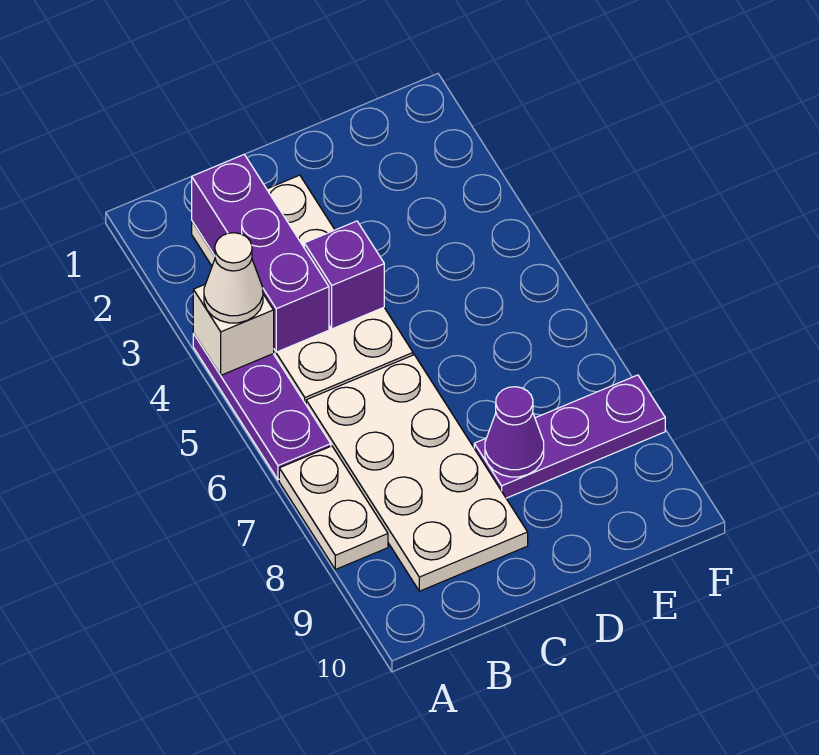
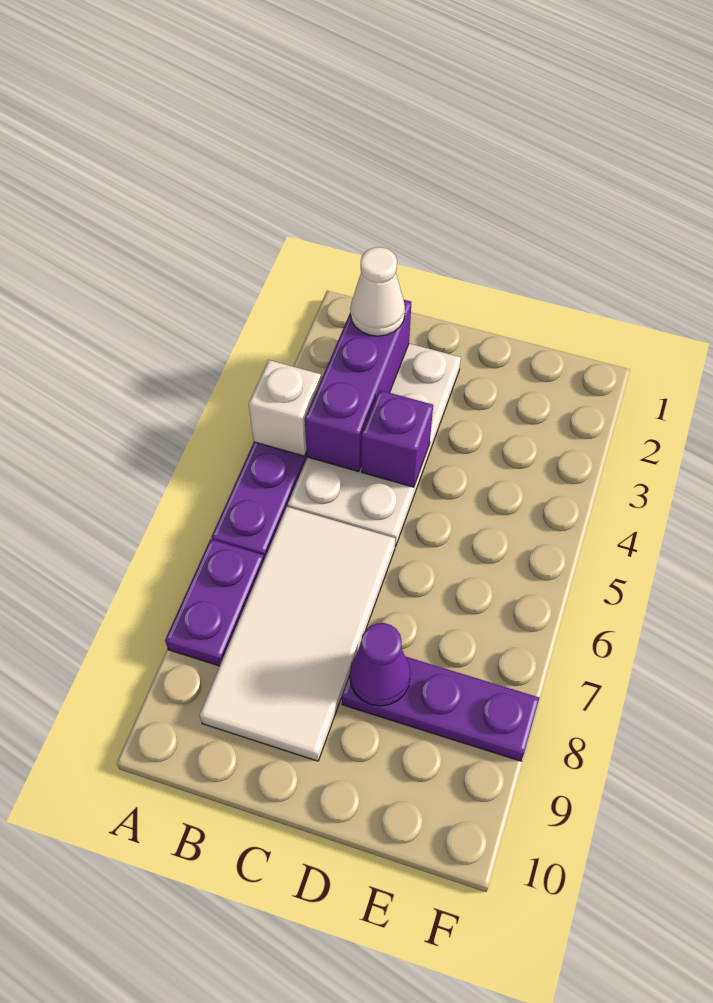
white cone A4 level 3 -> white cone B2 level 3
white plate A7:A8 level 1 -> purple plate A7:A8 level 1
white plate B6:C9 level 1 -> white tile B6:C9 level 1

